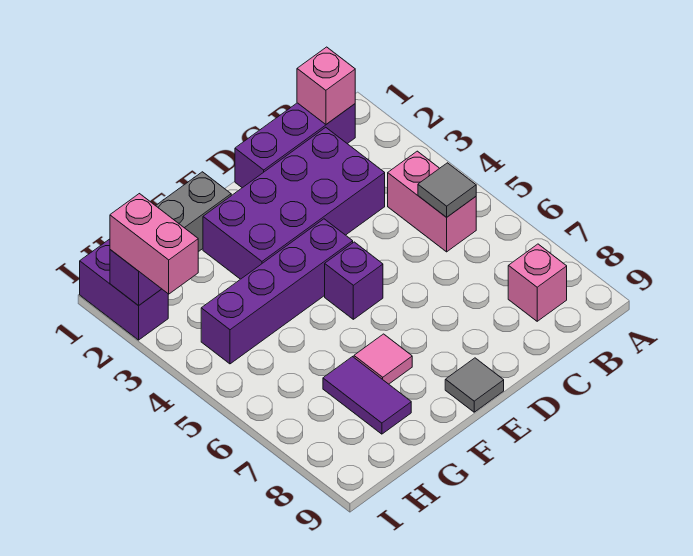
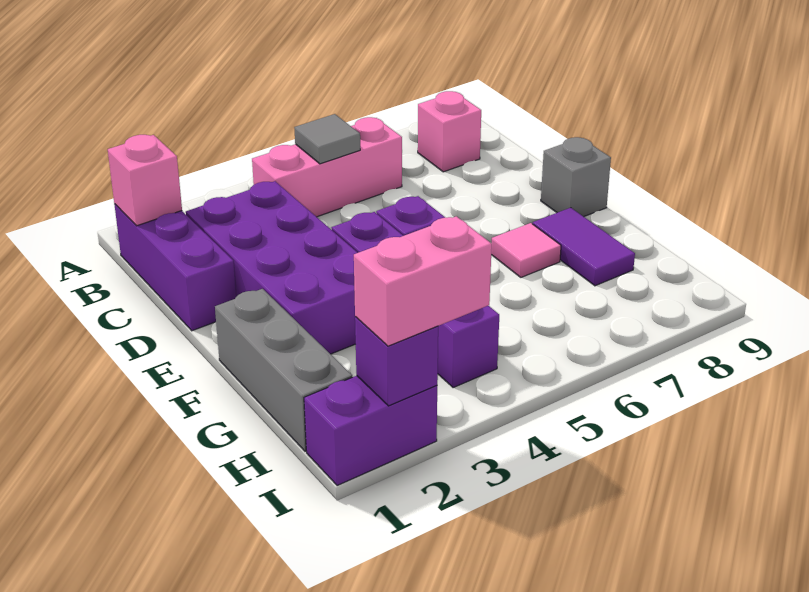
pink brick B4:B5 level 1 -> pink brick B4:B6 level 1
grey tile E9 level 1 -> grey brick E9 level 1
purple tile G7:G8 level 1 -> purple tile F8:G8 level 1

